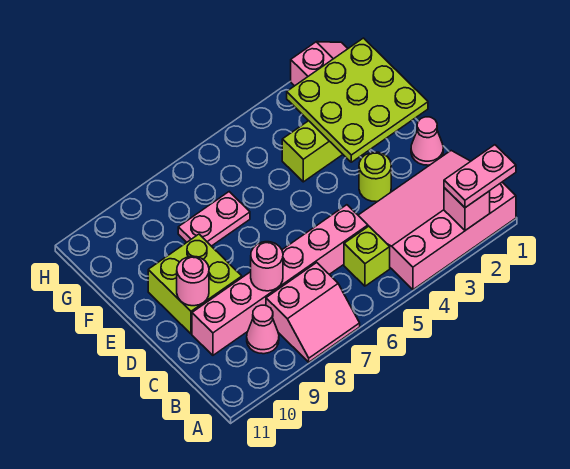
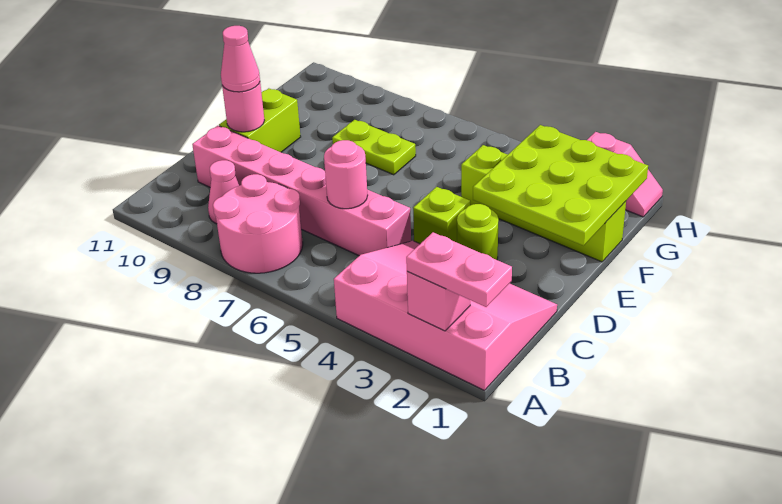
pink slope A7:B8 level 1 top B -> pink round brick A7:B8 level 1
lime brick B5 level 1 -> lime brick D4 level 1
pink round brick C8 level 2 -> pink round brick C6 level 2
pink cone D1 level 1 -> pink cone D10 level 3
lime brick D9:E10 level 1 -> lime brick D10:E10 level 1
pink plate F7:F8 level 1 -> lime plate F7:F8 level 1

